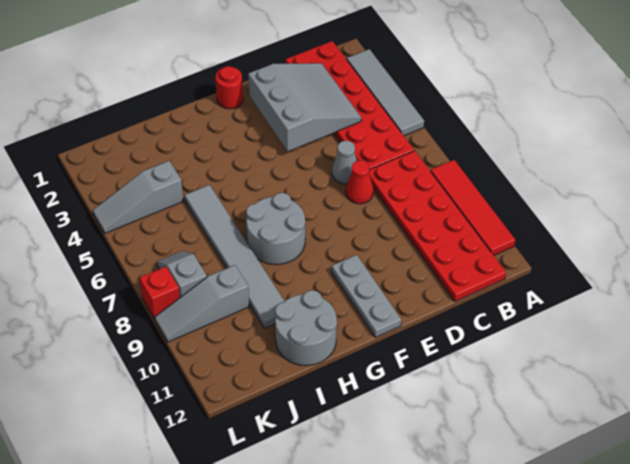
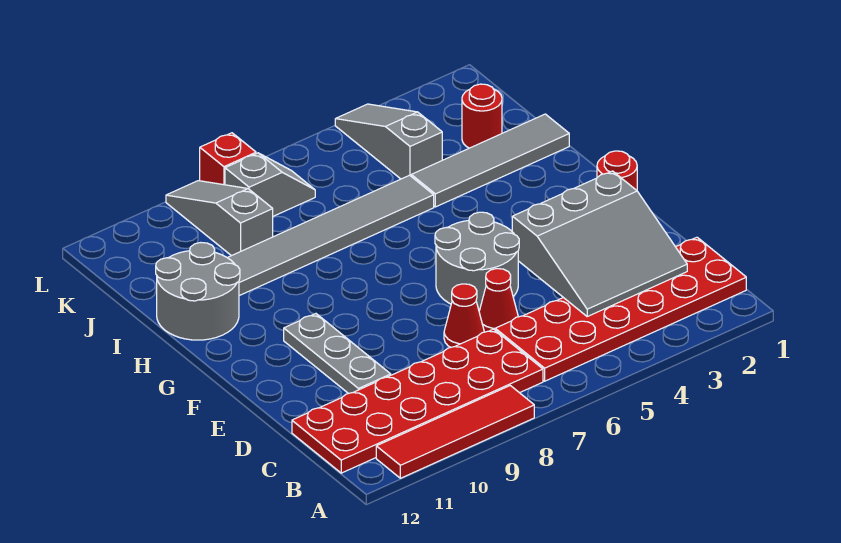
grey tile A2:A5 level 1 -> grey tile I1:I4 level 1
grey cone D6 level 1 -> red cone D6 level 1
grey plate F10:F12 level 1 -> grey plate D10:F10 level 1
grey round brick G7:H8 level 1 -> grey round brick E5:F6 level 1
none -> red round brick J2 level 1

